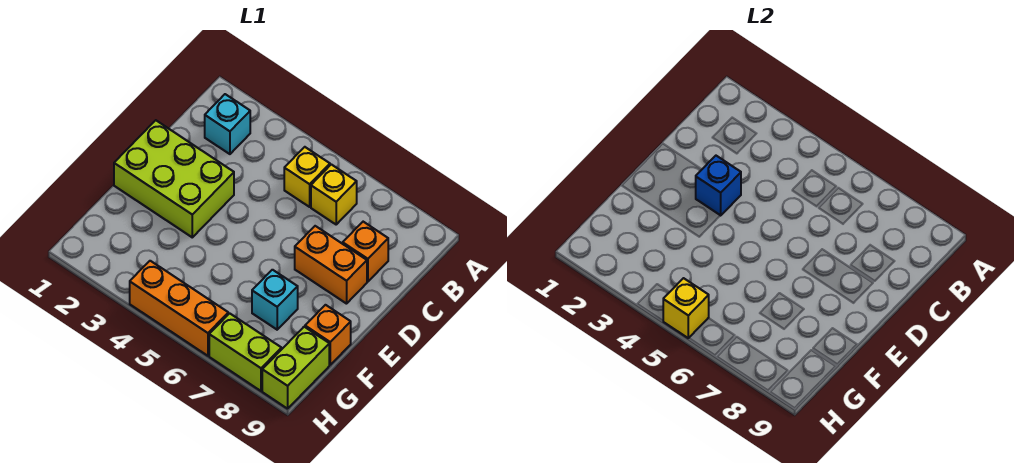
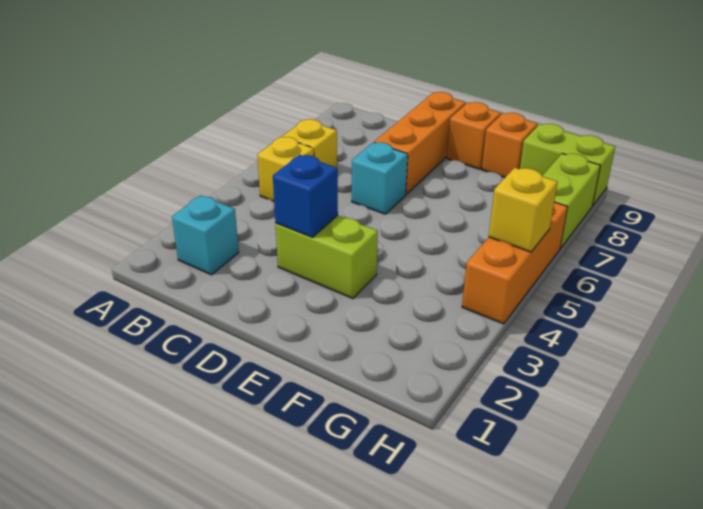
orange brick C8 level 1 -> orange brick E9 level 1
lime brick D1:E3 level 1 -> lime brick D3:E3 level 1
orange brick D7:D8 level 1 -> orange brick D7:D9 level 1
cyan brick F7 level 1 -> cyan brick D6 level 1

